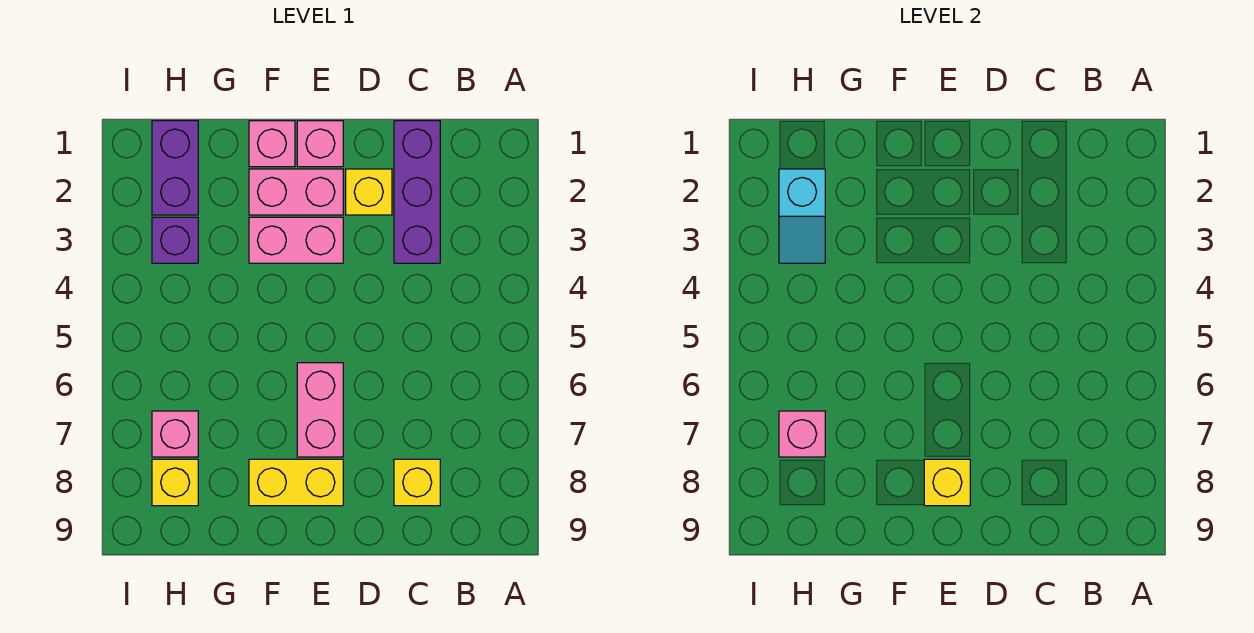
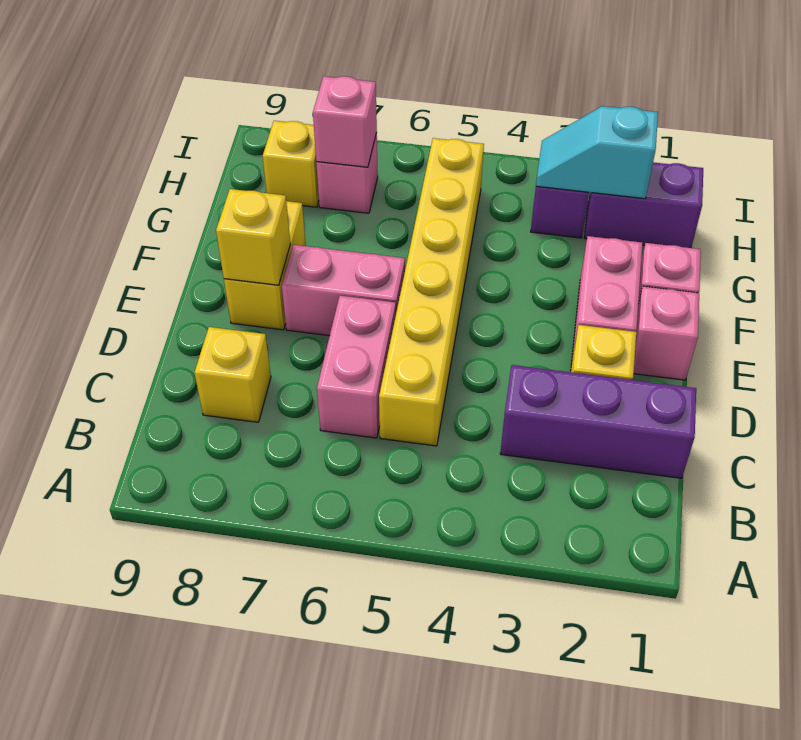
none -> yellow brick C5:H5 level 1
pink brick E3:F3 level 1 -> pink brick C6:D6 level 1

